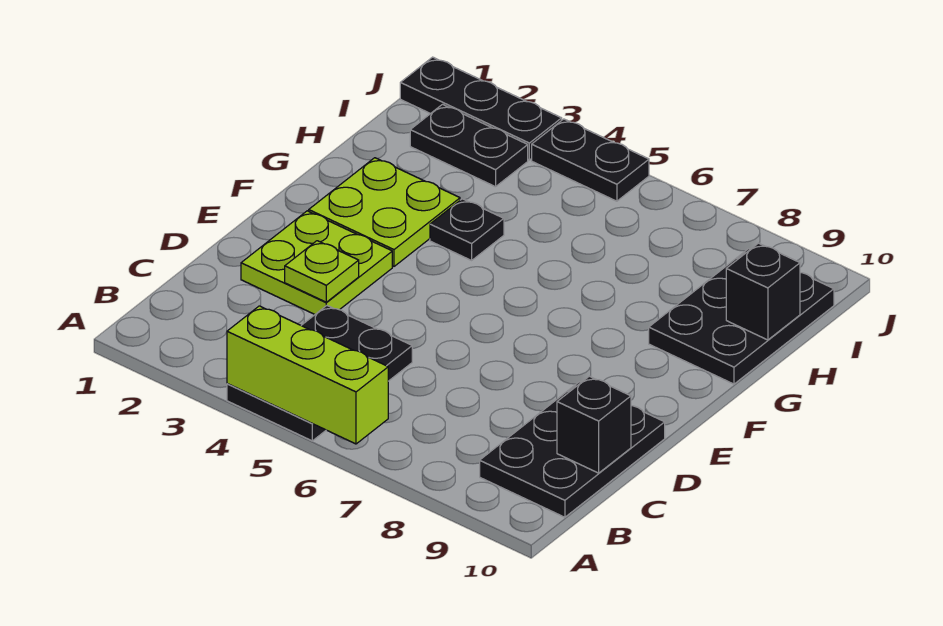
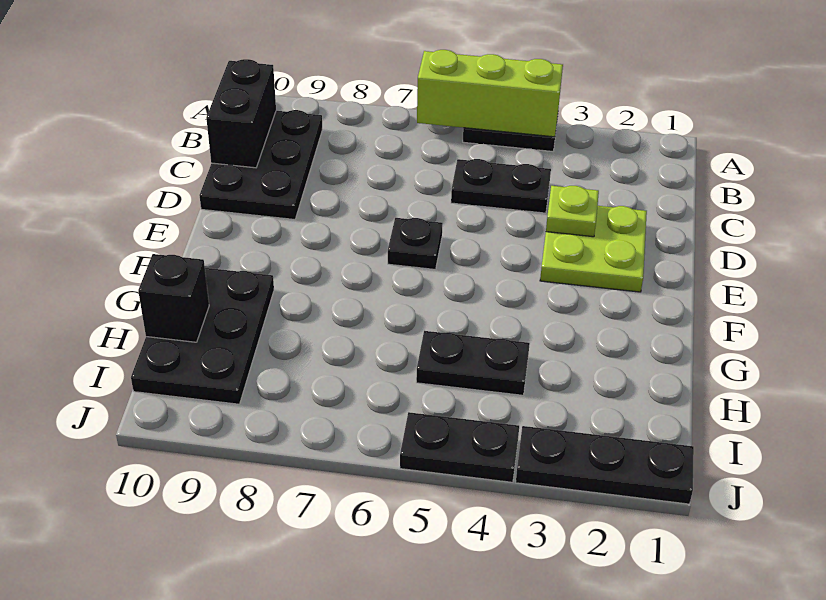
black brick C10 level 2 -> black brick B10:C10 level 2
lime plate F2:G3 level 1 -> none
black plate G4 level 1 -> black plate E6 level 1
black plate I2:I3 level 1 -> black plate H4:H5 level 1

